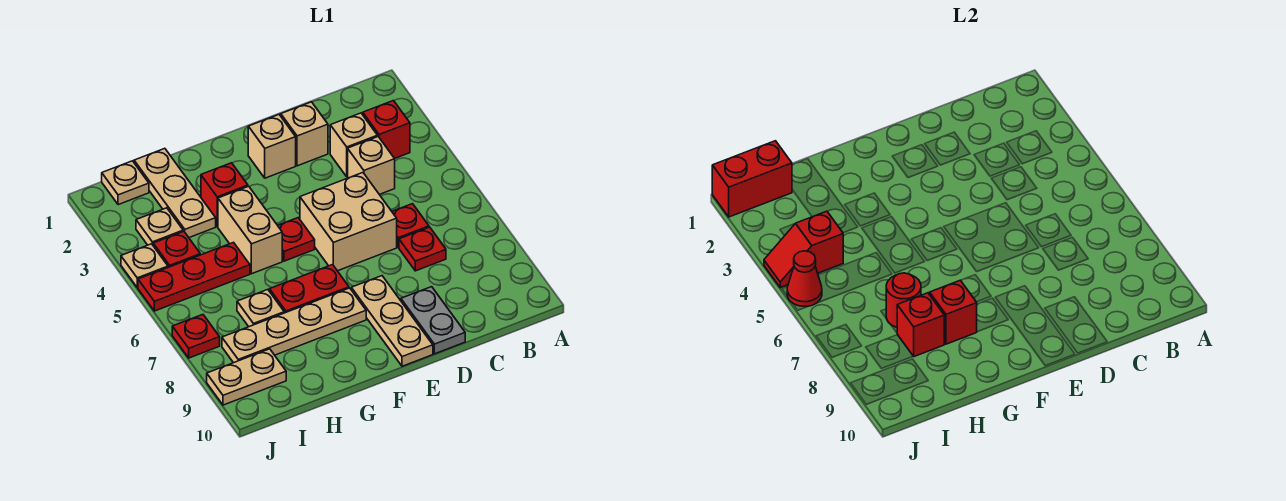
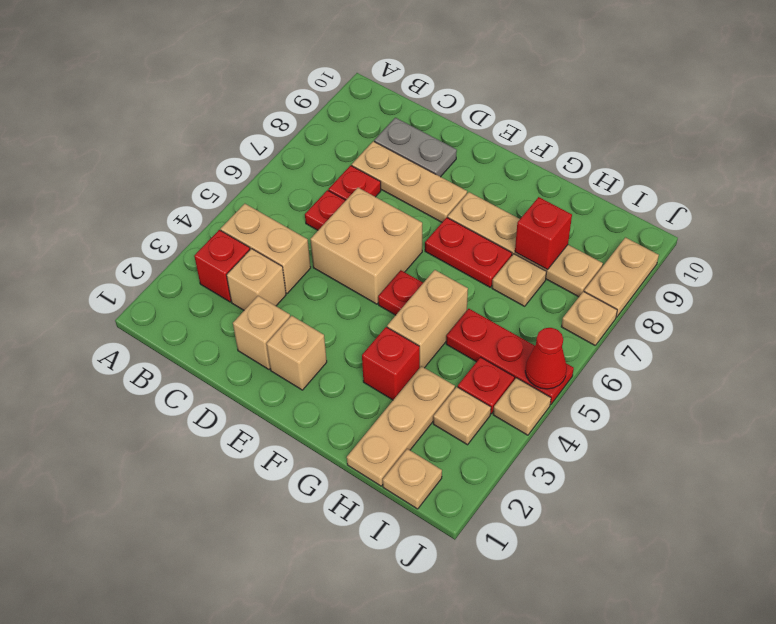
tan brick C4 level 1 -> tan brick B4:C4 level 1
grey plate D9:D10 level 1 -> grey plate C9:D9 level 1
tan plate E8:E10 level 1 -> tan plate C8:E8 level 1
red brick G8 level 2 -> none
red round brick H7 level 2 -> none
red brick I1:J1 level 2 -> none
red slope I4:J4 level 2 top I -> none
tan plate I9:J9 level 1 -> tan plate J8:J9 level 1
red plate J7 level 1 -> tan plate J7 level 1

